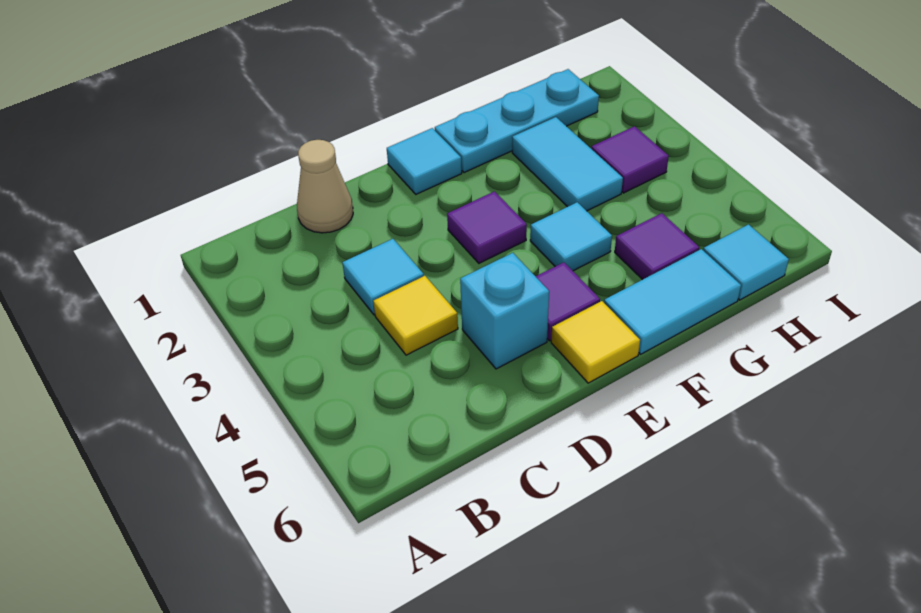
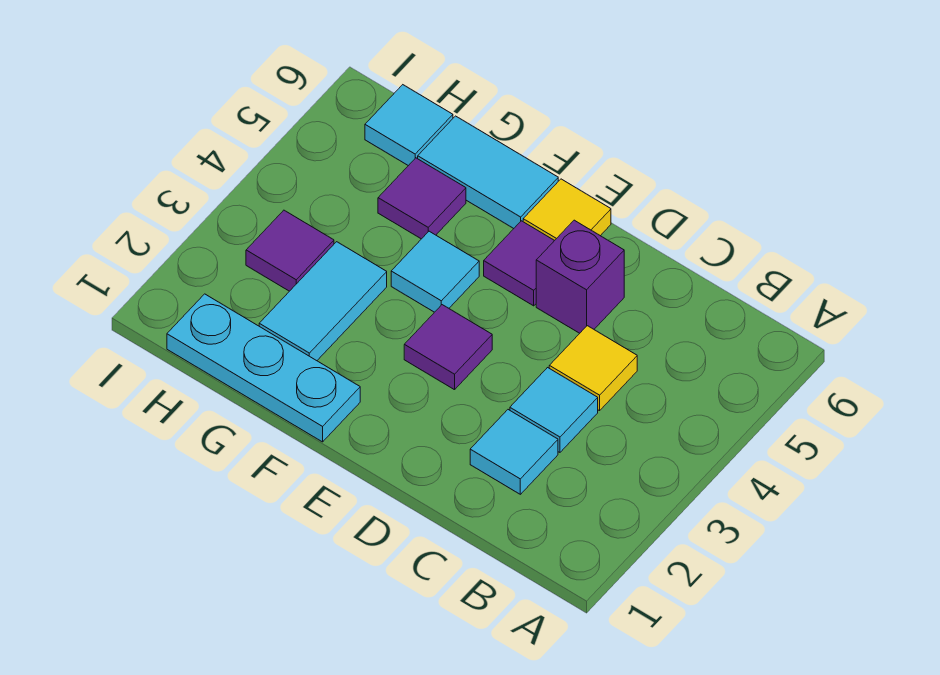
tan cone C1 level 1 -> none
cyan brick D5 level 1 -> purple brick D5 level 1
cyan tile E1 level 1 -> cyan tile C2 level 1

